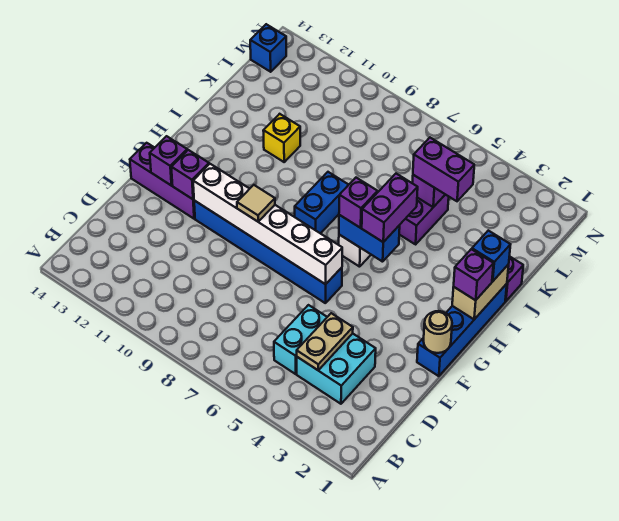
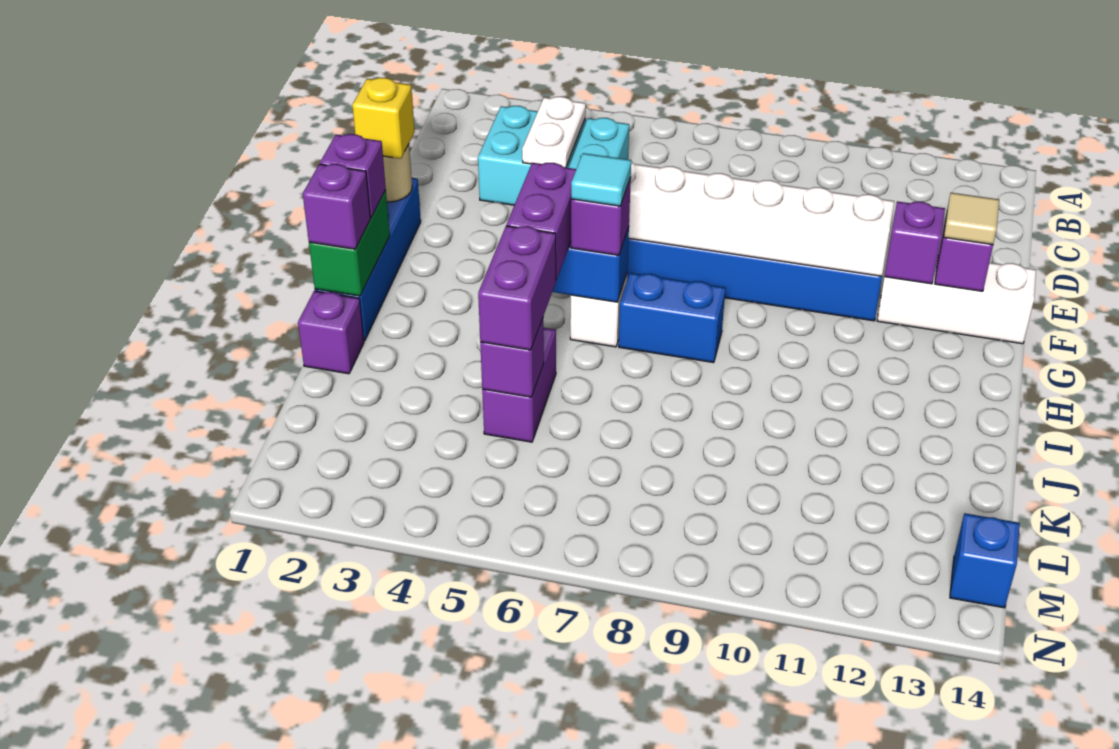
tan plate C4:D4 level 2 -> white plate C4:D4 level 2
tan tile F9 level 3 -> tan tile F13 level 3
purple brick F12:F14 level 1 -> white brick F12:F14 level 1
tan brick H1:I1 level 2 -> green brick H1:I1 level 2
none -> cyan tile H6 level 4
blue brick H8:I8 level 1 -> blue brick H7:H8 level 1
blue brick I1 level 3 -> purple brick I1 level 3
yellow brick J11 level 1 -> yellow brick F1 level 3
purple brick K4:K5 level 3 -> purple brick J5:K5 level 3

